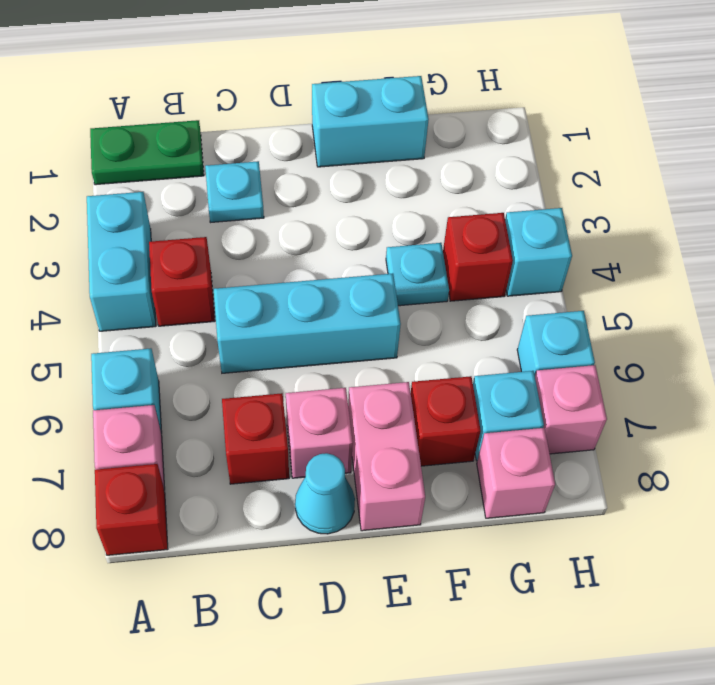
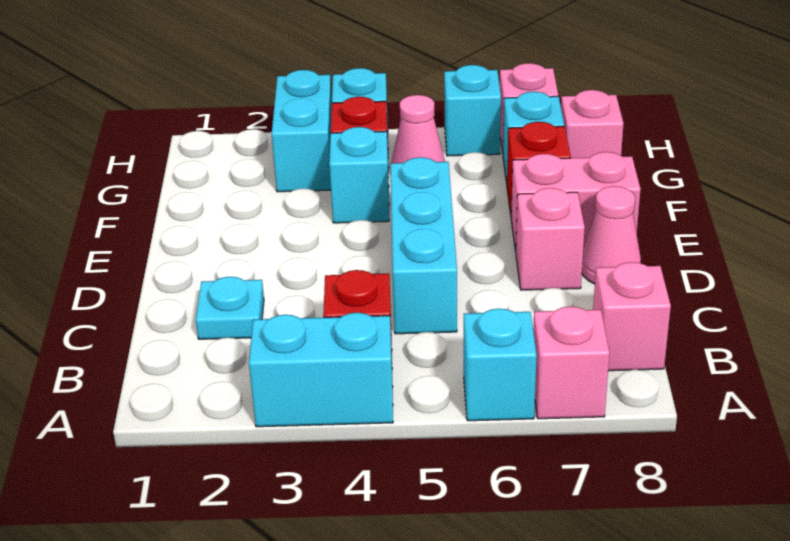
green plate A1:B1 level 1 -> none
red brick A8 level 1 -> none
none -> pink brick B8 level 1
red brick C7 level 1 -> none
cyan cone D8 level 1 -> pink cone D8 level 1
cyan brick E1:F1 level 1 -> cyan brick G3:H3 level 1
cyan plate F4 level 1 -> cyan brick F4 level 1
none -> pink cone G5 level 1

